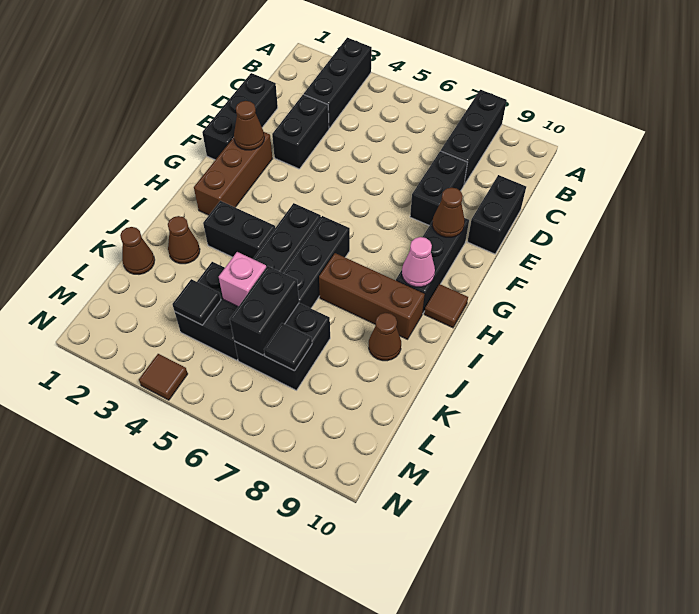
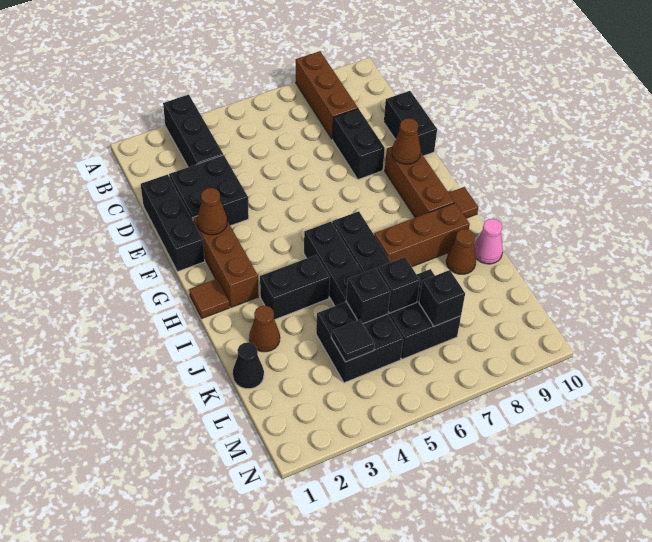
black brick A8:C8 level 1 -> brown brick A8:C8 level 1
black brick D3:E3 level 1 -> black brick D2:E3 level 1
black brick F9:H9 level 1 -> brown brick F9:H9 level 1
pink cone H9 level 2 -> pink cone J10 level 1
brown cone K1 level 1 -> black cone K1 level 1
pink brick K5 level 2 -> black brick K5 level 2
black brick K6:L6 level 2 -> black brick K6 level 2
black tile L7 level 2 -> black brick L7 level 2
brown tile N4 level 1 -> brown tile H1 level 1

